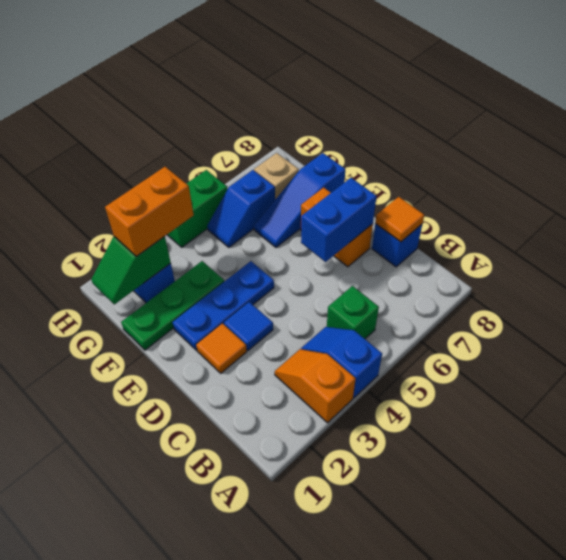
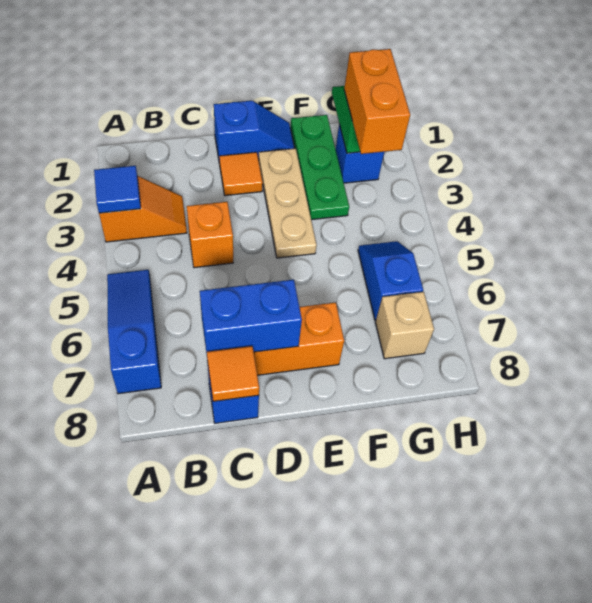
blue slope A4:B4 level 1 top A -> blue slope D1:E1 level 1 top D
green brick B5 level 1 -> none
none -> orange brick C4 level 1
blue tile D3 level 1 -> blue tile A3 level 2
blue brick D6:D7 level 2 -> blue brick C7:D7 level 2
blue plate E2:E4 level 1 -> tan plate E2:E4 level 1
blue slope F6:F8 level 1 top 8 -> blue slope A5:A7 level 1 top 7
green brick H4:H5 level 1 -> none

